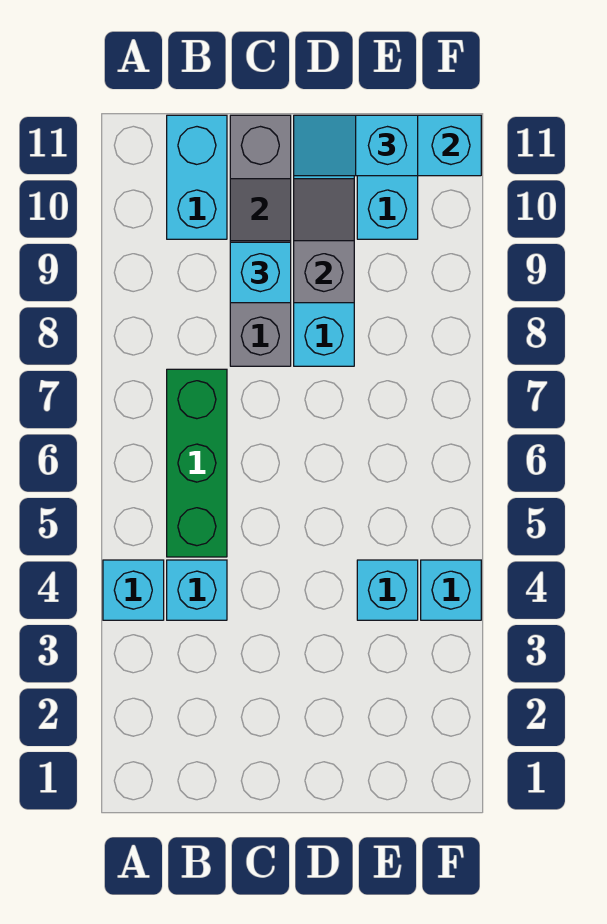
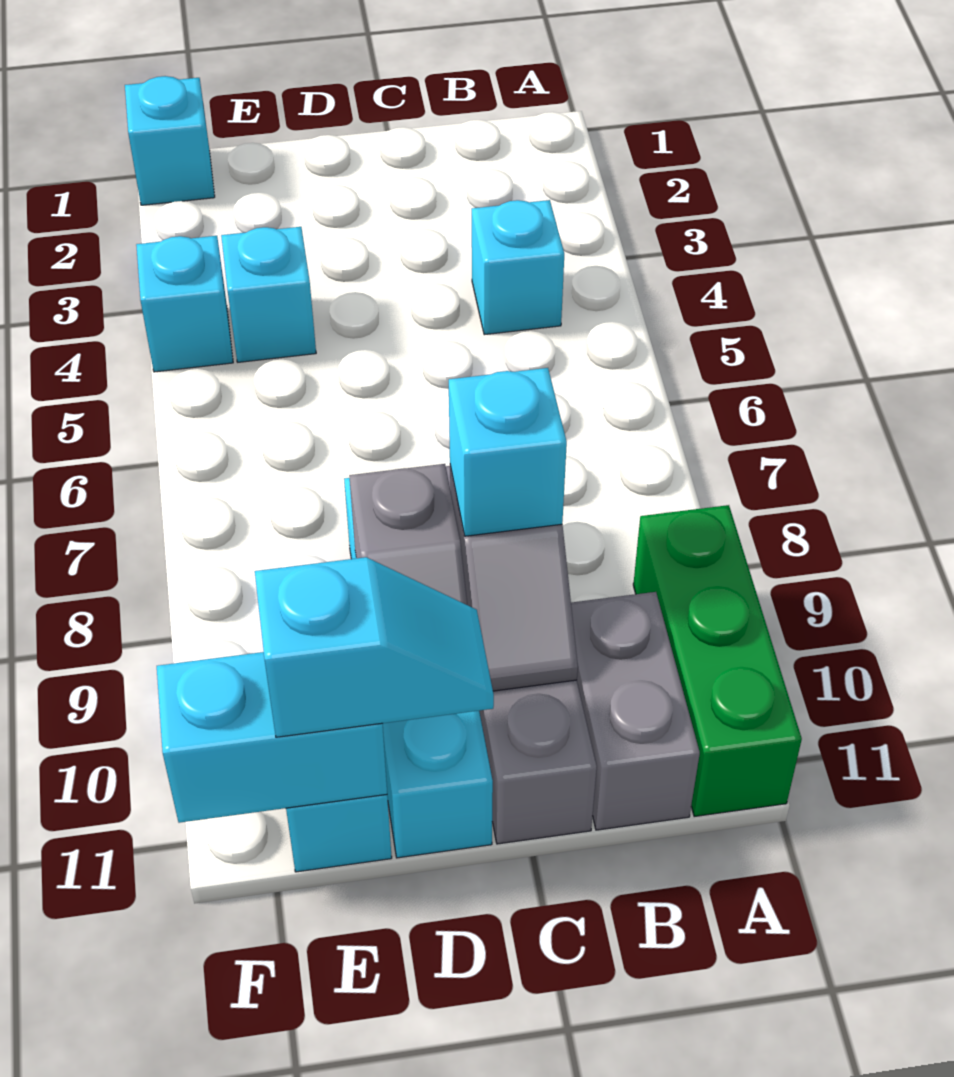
cyan brick A4 level 1 -> cyan brick F1 level 1
green brick B5:B7 level 1 -> green brick A9:A11 level 1
cyan brick B10:B11 level 1 -> grey brick B10:B11 level 1

